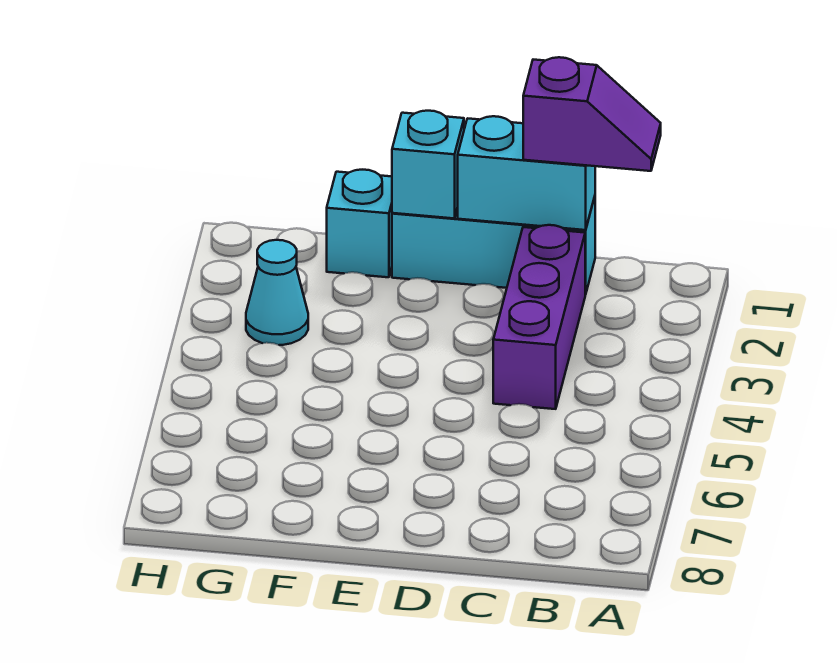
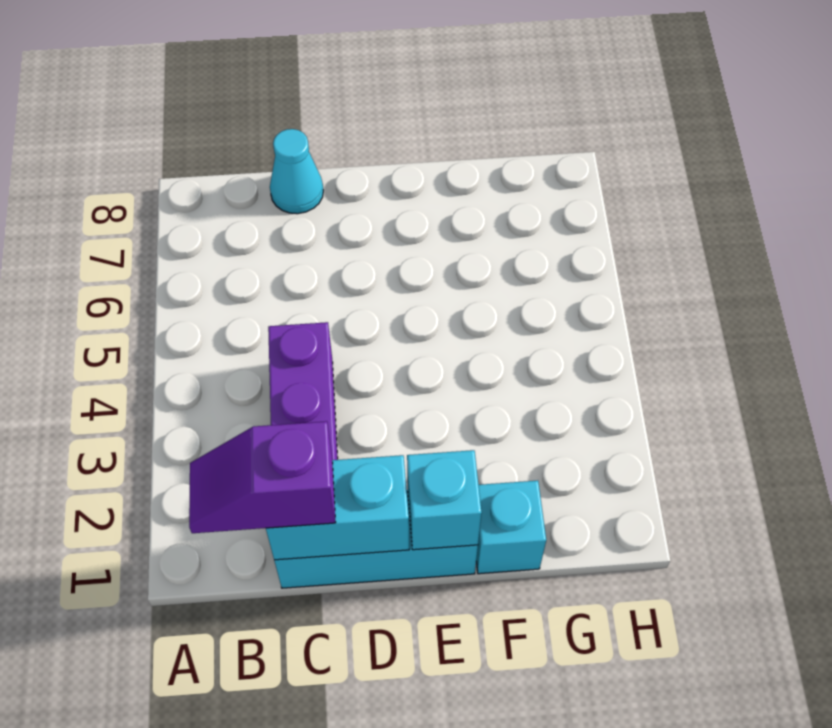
cyan cone G3 level 1 -> cyan cone C8 level 1

